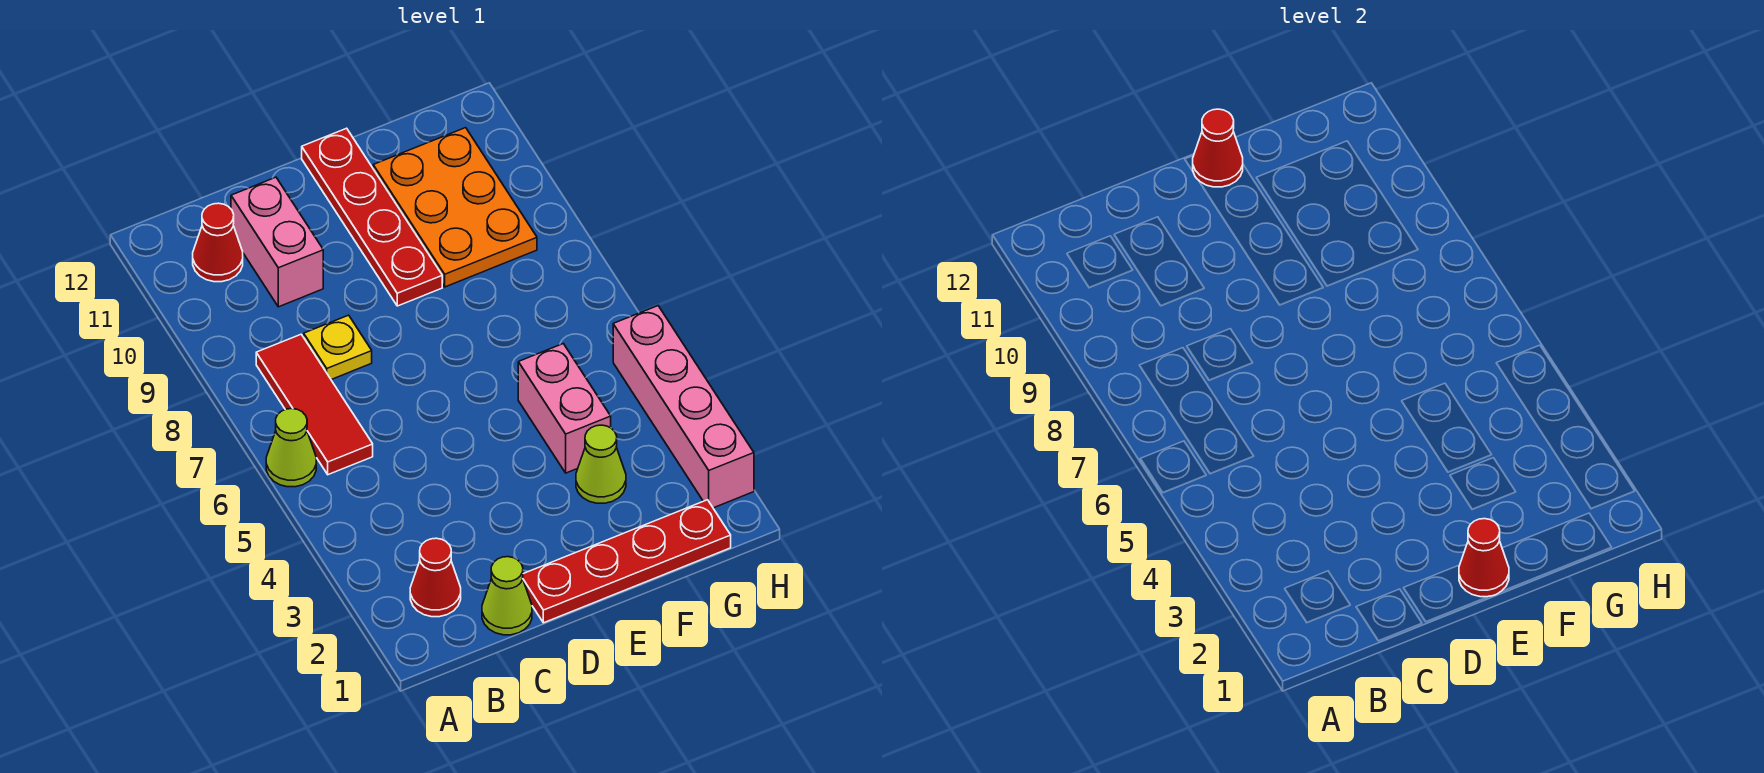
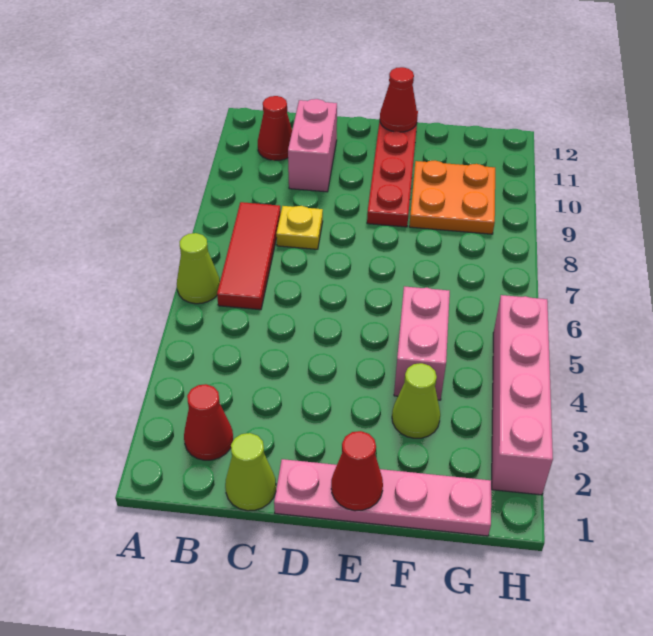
red plate D1:G1 level 1 -> pink plate D1:G1 level 1
orange plate F9:G11 level 1 -> orange plate F9:G10 level 1

